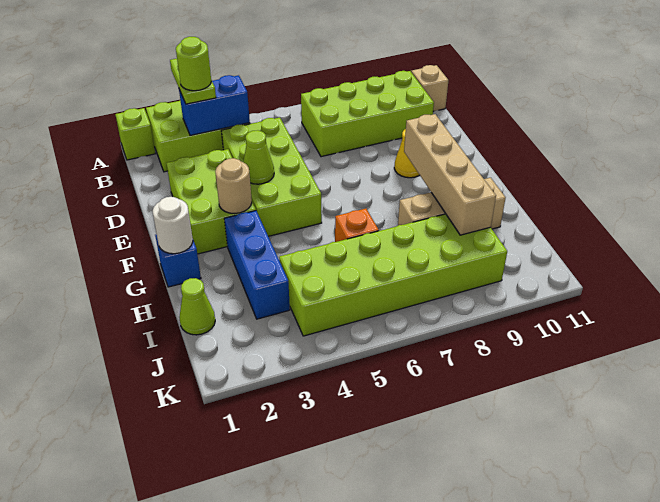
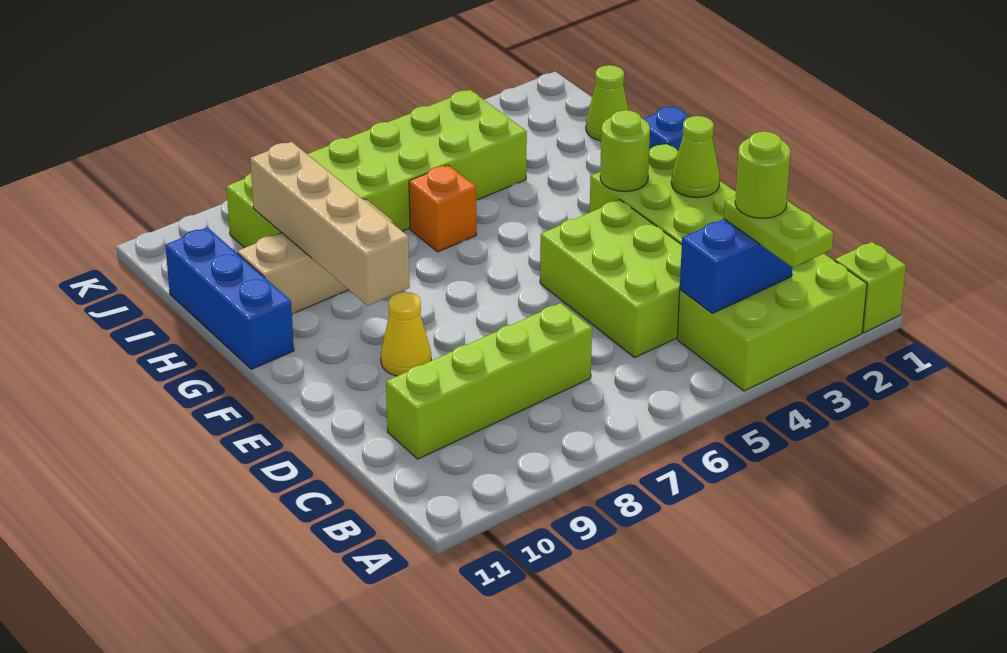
lime brick B7:C10 level 1 -> lime brick C7:C10 level 1
tan brick B11 level 1 -> none
lime brick C4:F5 level 1 -> lime brick C4:E5 level 1
lime cone E4 level 2 -> lime cone E2 level 2
tan round brick F3 level 2 -> lime round brick F3 level 2
white round brick G1 level 2 -> none
blue brick G3:I3 level 1 -> blue brick G11:I11 level 1

